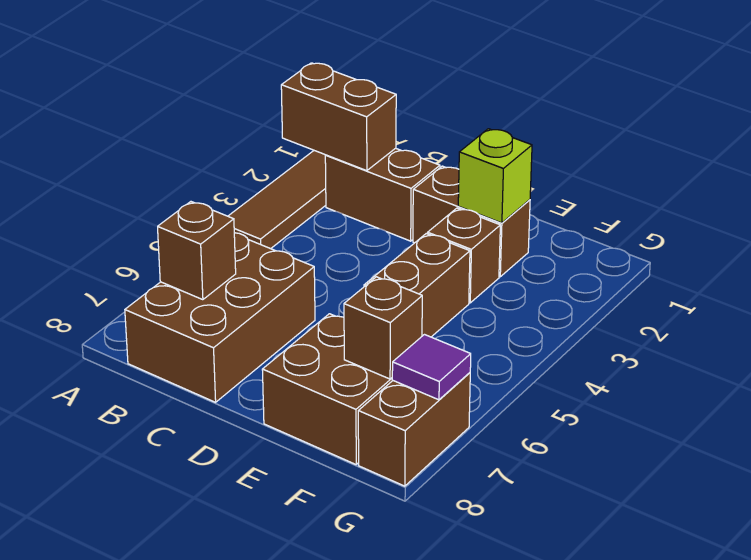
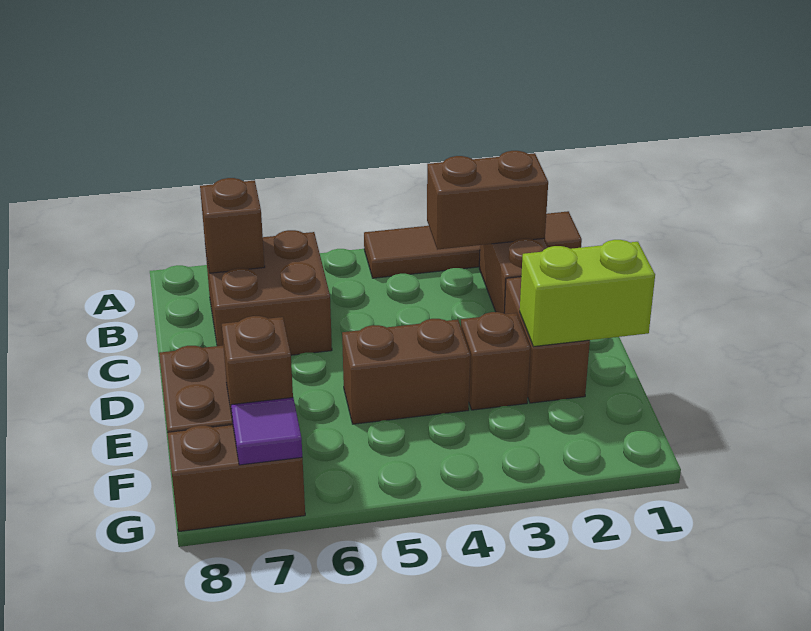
brown brick A2:B2 level 2 -> brown brick B2:B3 level 2
brown brick B6:C8 level 1 -> brown brick B6:C7 level 1
lime brick E2 level 2 -> lime brick E1:E2 level 2

